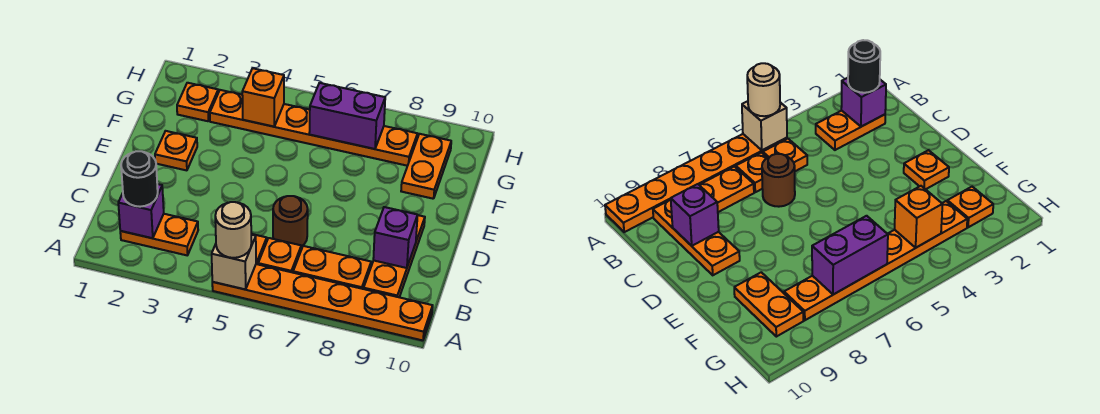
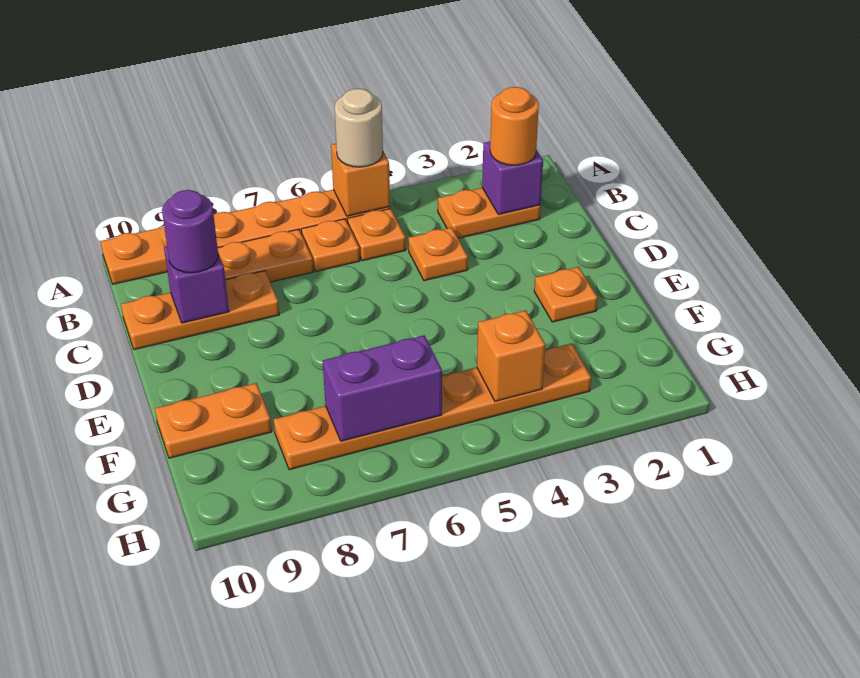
tan brick A5 level 2 -> orange brick A5 level 2
black round brick B2 level 3 -> orange round brick B2 level 3
orange plate B9:D9 level 1 -> orange plate C8:C10 level 1
brown round brick C6 level 1 -> none
none -> purple round brick C9 level 3
orange plate F9:G9 level 1 -> orange plate F9:F10 level 1
orange plate G2 level 1 -> orange plate C4 level 1

